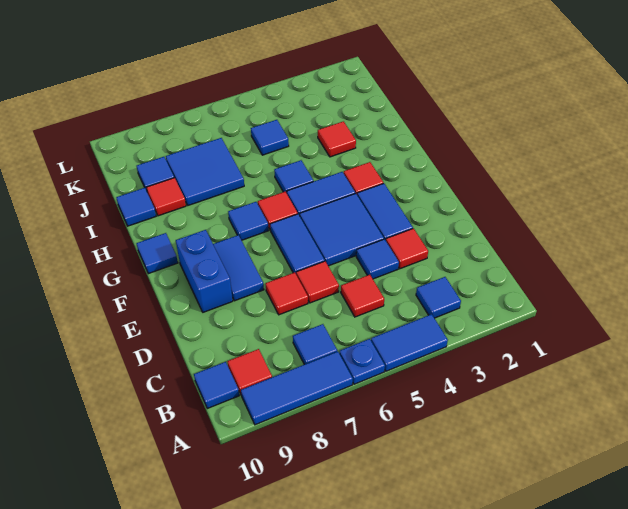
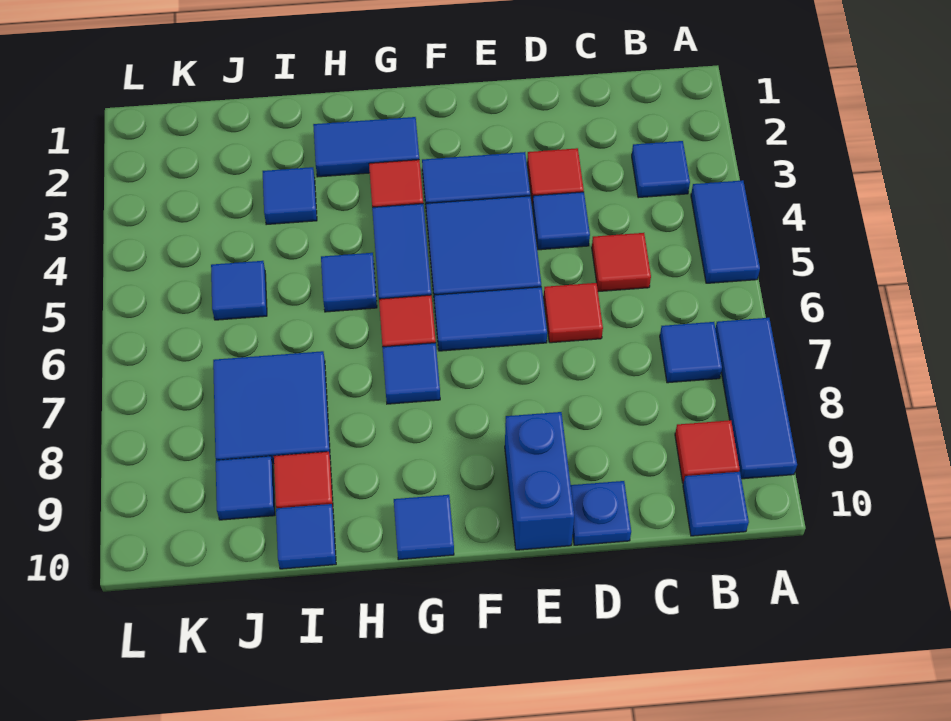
blue plate A6 level 1 -> blue plate D10 level 1
red tile D7 level 1 -> none
blue tile E8:F8 level 1 -> blue tile G2:H2 level 1
blue brick E9:F9 level 1 -> blue brick E9:E10 level 1
red tile I3 level 1 -> blue tile I3 level 1

